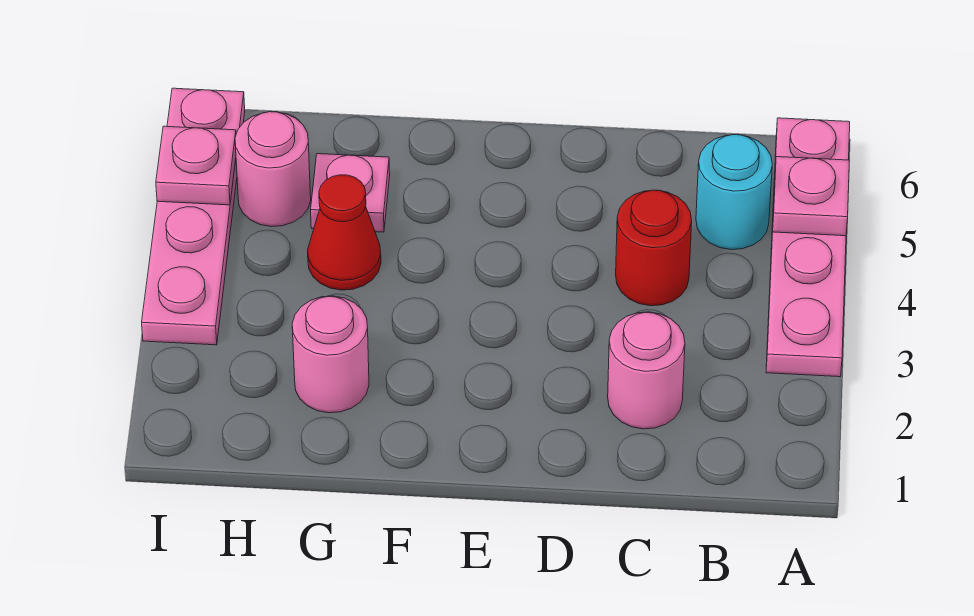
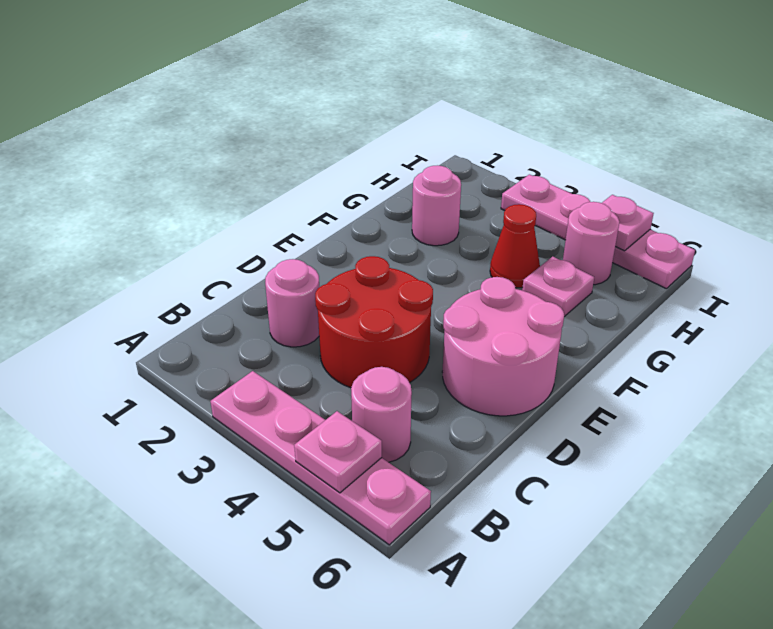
cyan round brick B5 level 1 -> pink round brick B5 level 1
red round brick C4 level 1 -> red round brick C3:D4 level 1
none -> pink round brick D5:E6 level 1

